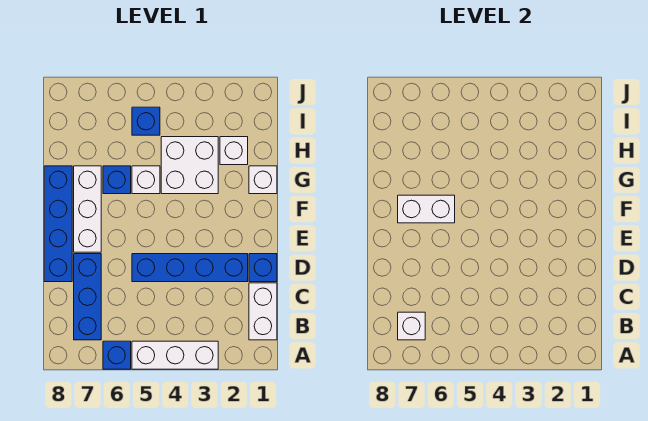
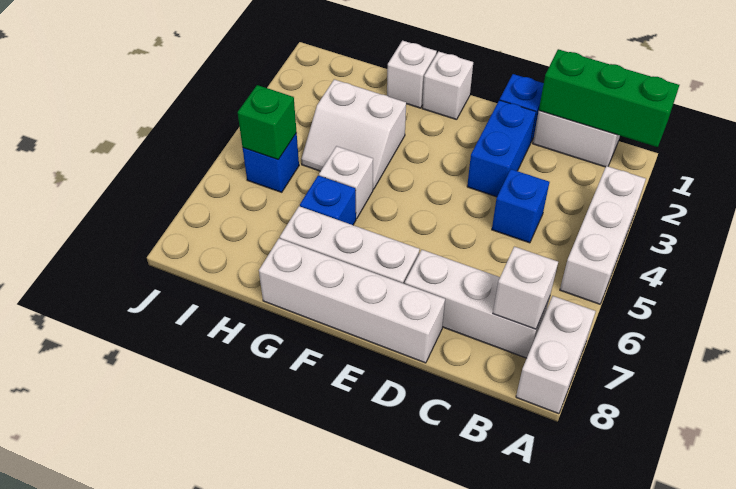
none -> green brick A1:C1 level 2
blue brick A6 level 1 -> blue brick C4 level 1
blue brick B7:D7 level 1 -> white brick B7:D7 level 1
blue brick D2:D5 level 1 -> blue brick D2:D3 level 1
blue brick D8:G8 level 1 -> white brick D8:G8 level 1
white brick F6:F7 level 2 -> white brick A7:A8 level 1
white brick G3:H4 level 1 -> white slope G3:H4 level 1 top 3
white brick H2 level 1 -> white brick F1 level 1
none -> green brick I5 level 2

